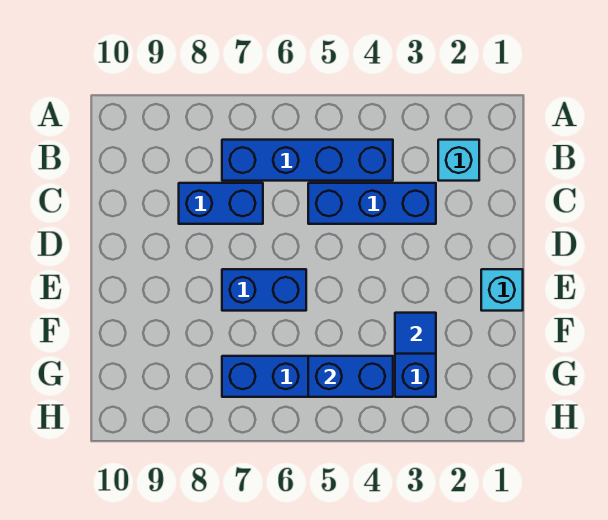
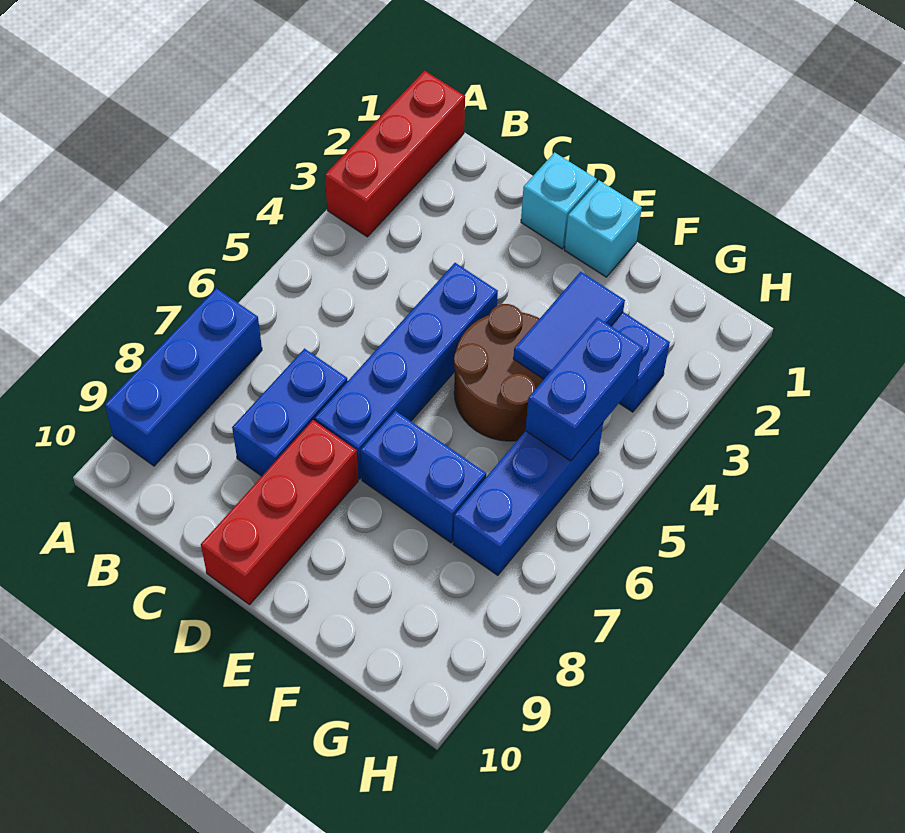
none -> red brick A1:A3 level 1
cyan brick B2 level 1 -> cyan brick D1 level 1
blue brick B4:B7 level 1 -> blue brick D4:D7 level 1
blue brick C3:C5 level 1 -> blue brick A7:A9 level 1
none -> red brick D8:D10 level 1
none -> brown round brick E4:F5 level 1
blue brick E6:E7 level 1 -> blue brick E7:F7 level 1
blue tile F3 level 2 -> blue tile F3:F4 level 2

